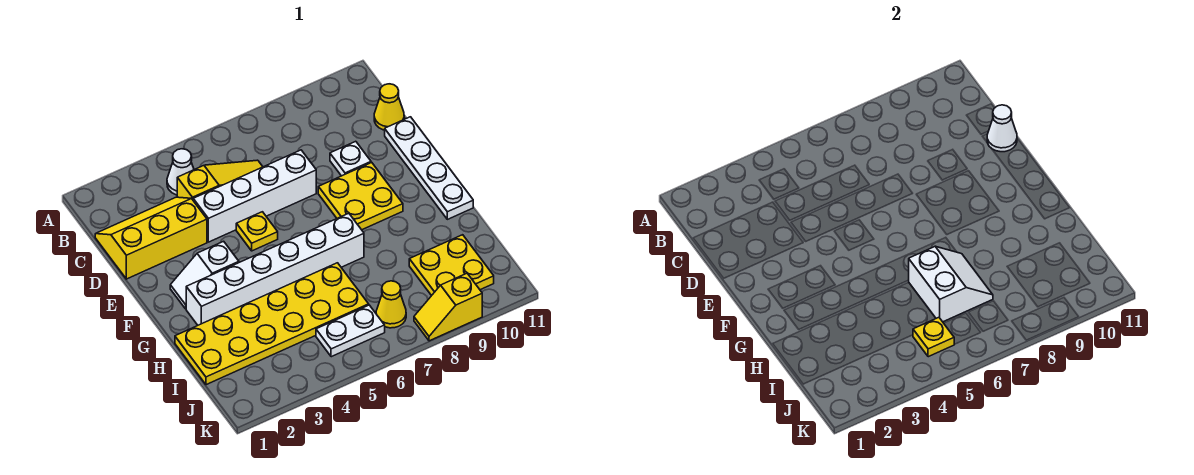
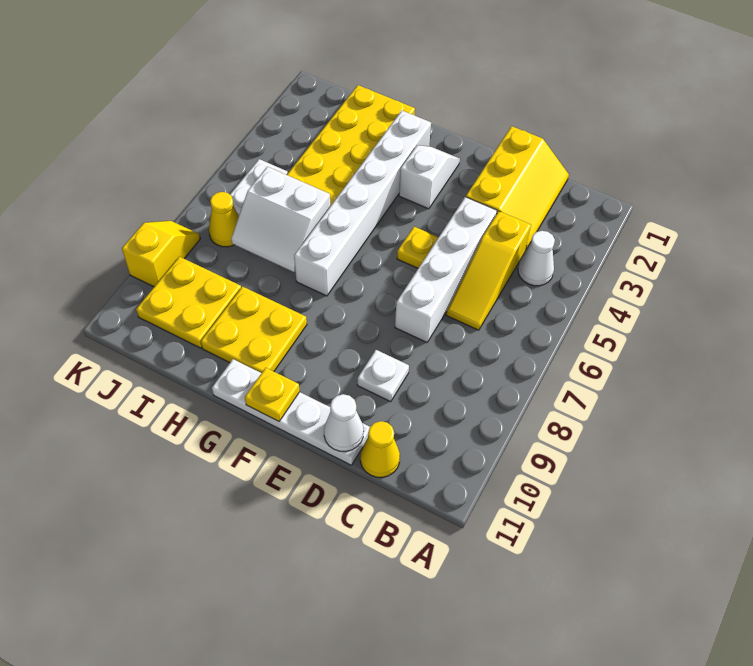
yellow plate E8:F9 level 1 -> yellow plate G9:H10 level 1
yellow plate J5 level 2 -> yellow plate F11 level 2

